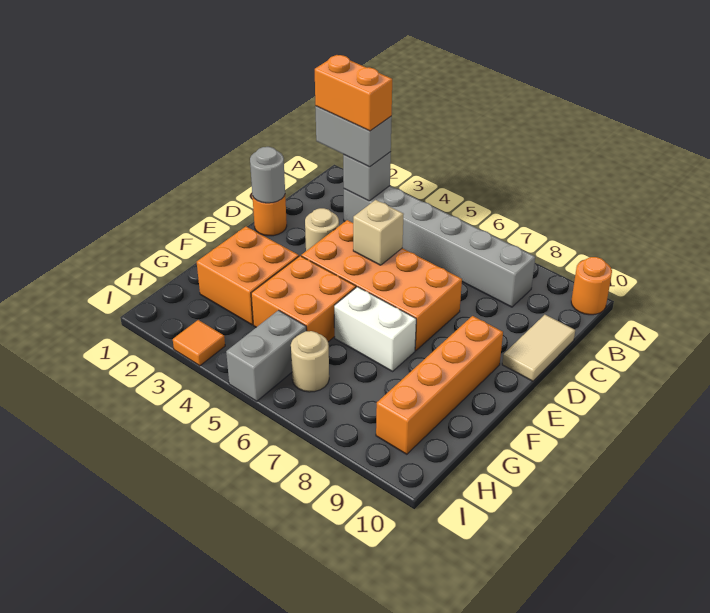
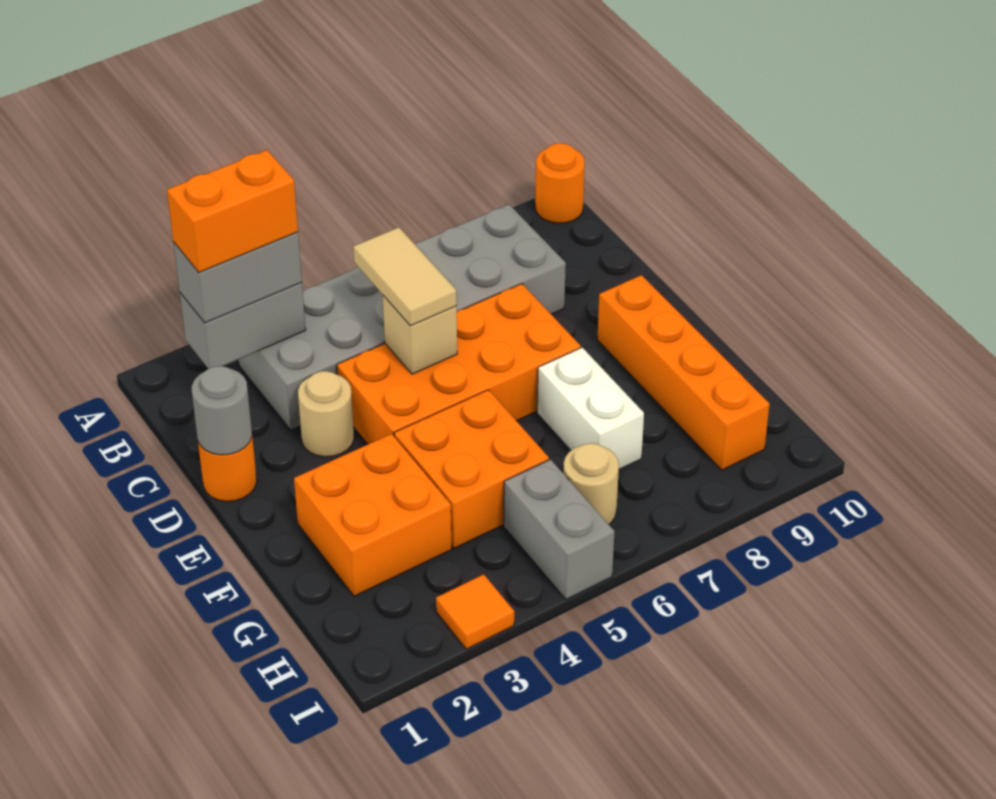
grey brick B3:B8 level 1 -> grey brick B3:C8 level 1
grey brick B3 level 2 -> grey brick B2:B3 level 2
tan tile C10:D10 level 1 -> tan tile C5:D5 level 3
white brick F6:F7 level 1 -> white brick F7:G7 level 1

